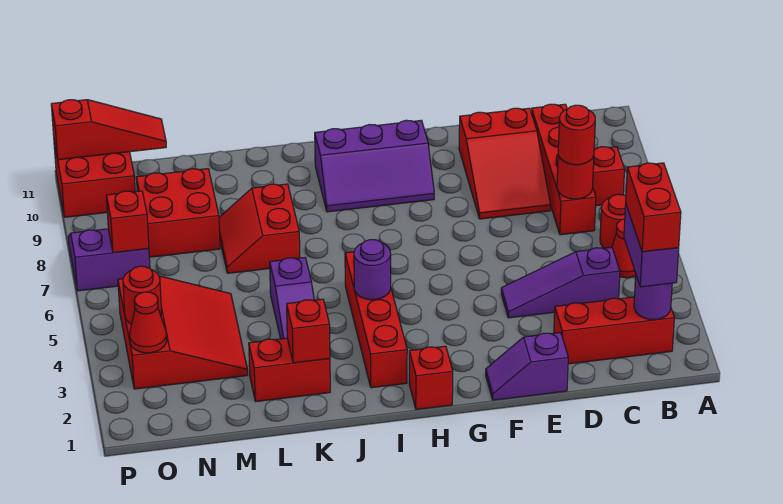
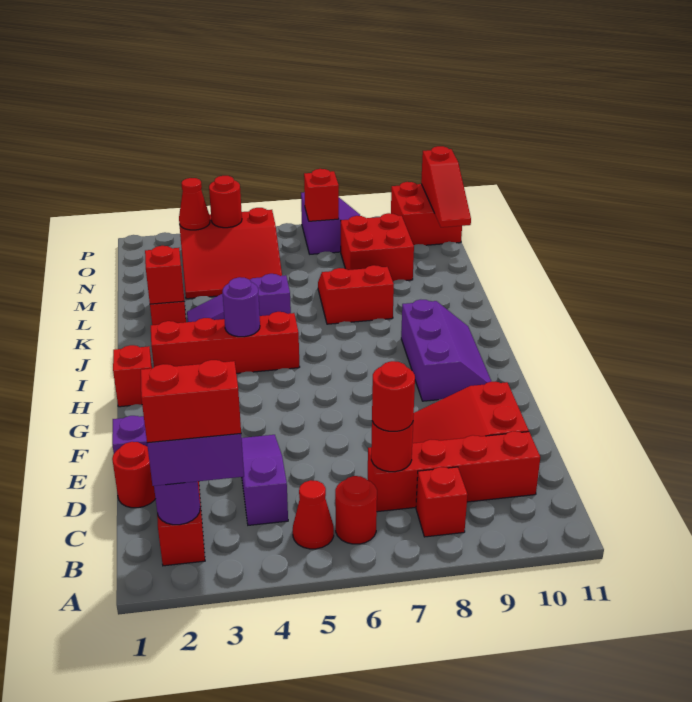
none -> red round brick D1 level 1
purple slope G9:I10 level 1 top 10 -> purple slope G9:I10 level 1 top 9

